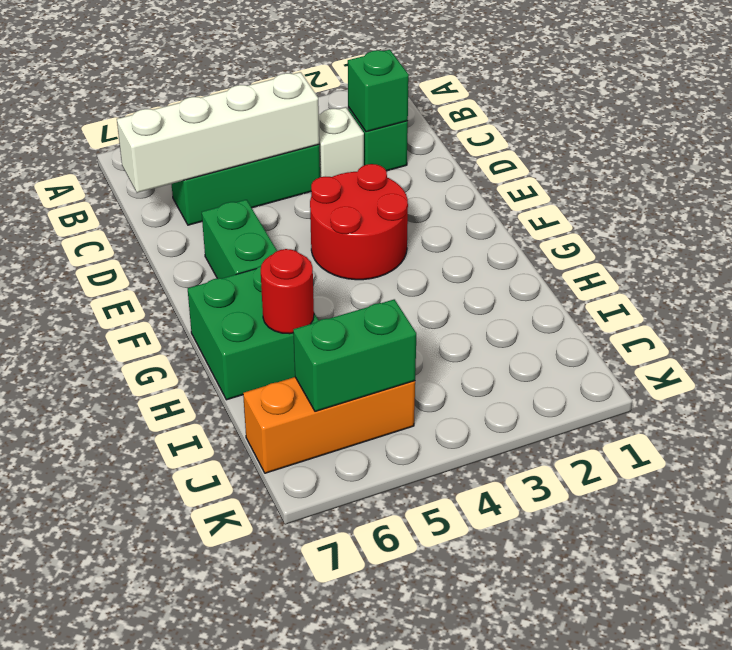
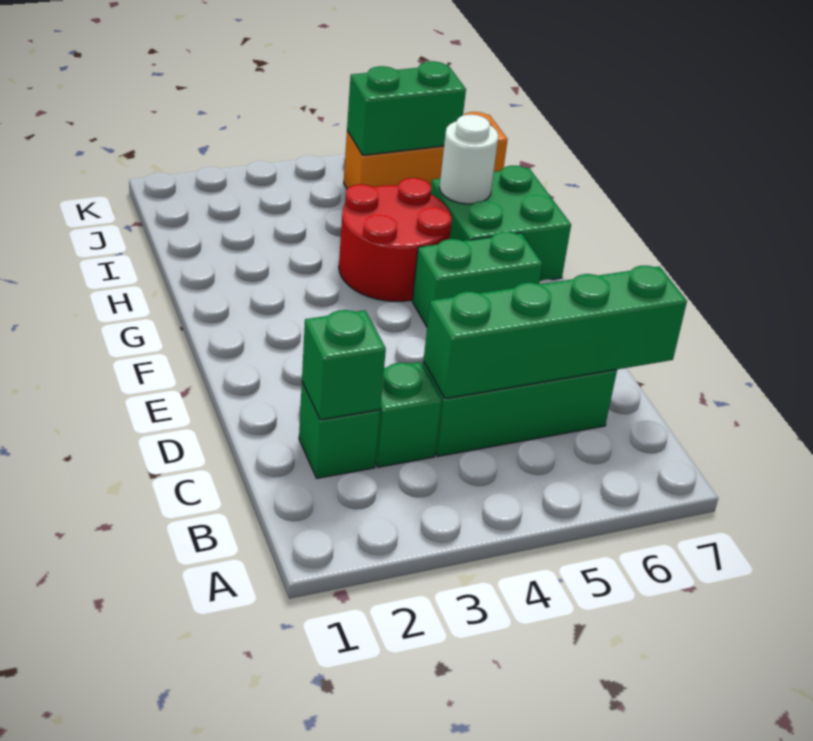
white brick C3 level 1 -> green brick C3 level 1
white brick C4:C7 level 2 -> green brick C4:C7 level 2
red round brick E3:F4 level 1 -> red round brick G4:H5 level 1
green brick E6:F6 level 1 -> green brick F5:F6 level 1
red round brick H6 level 2 -> white round brick H6 level 2

